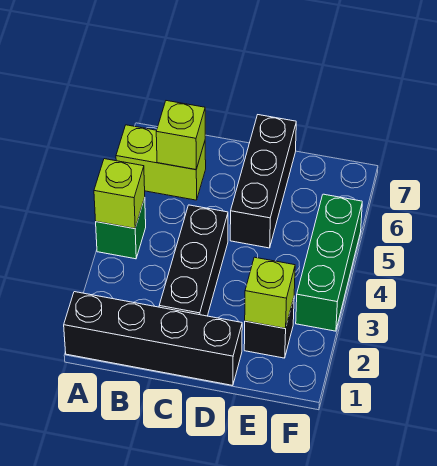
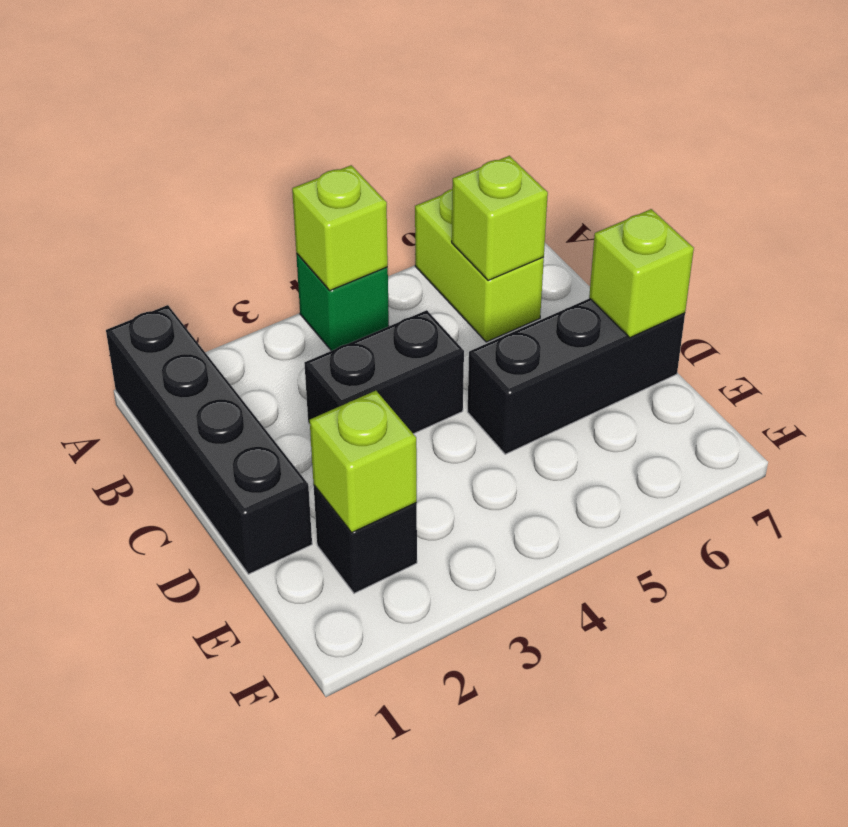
black brick C2:C4 level 1 -> black brick C3:C4 level 1
none -> lime brick D7 level 2
green brick F3:F5 level 1 -> none

